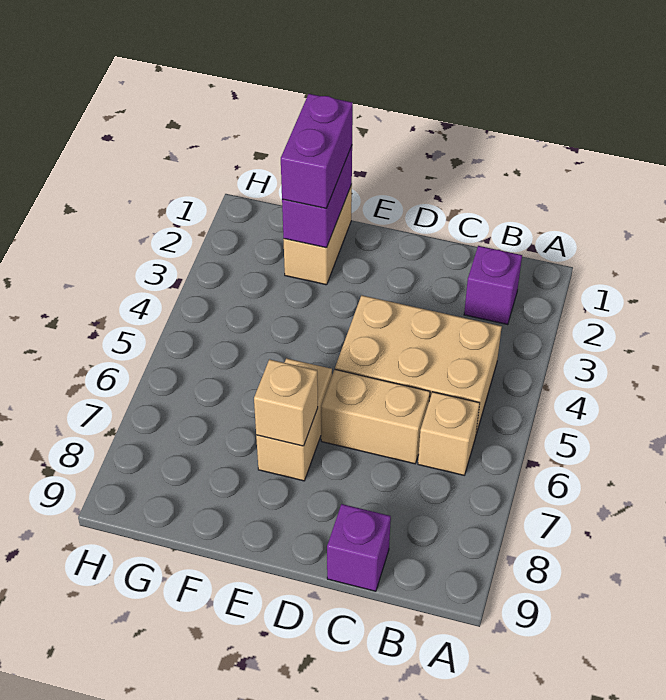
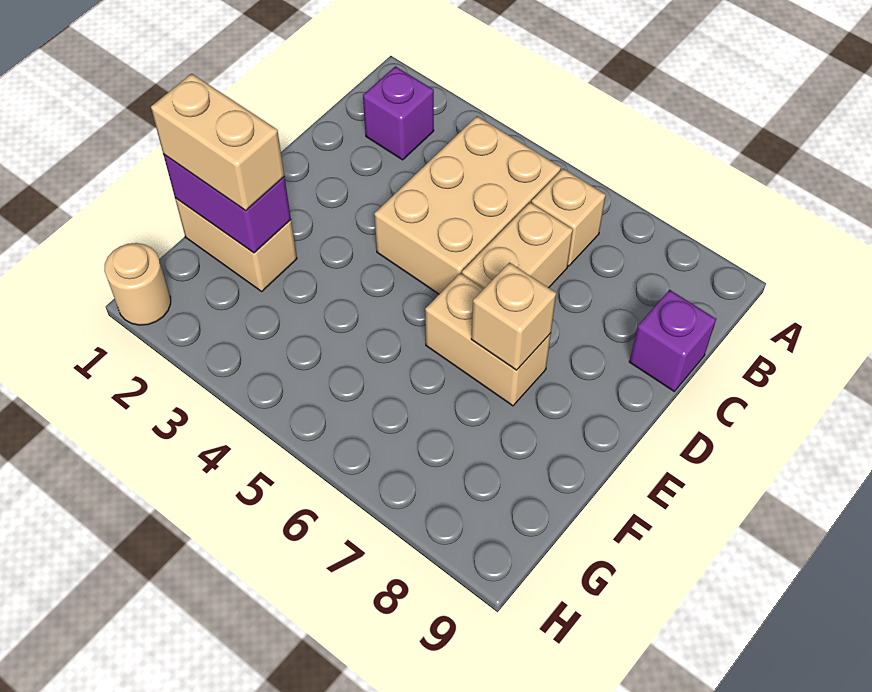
purple brick F1:F2 level 3 -> tan brick F1:F2 level 3
none -> tan round brick H1 level 1

